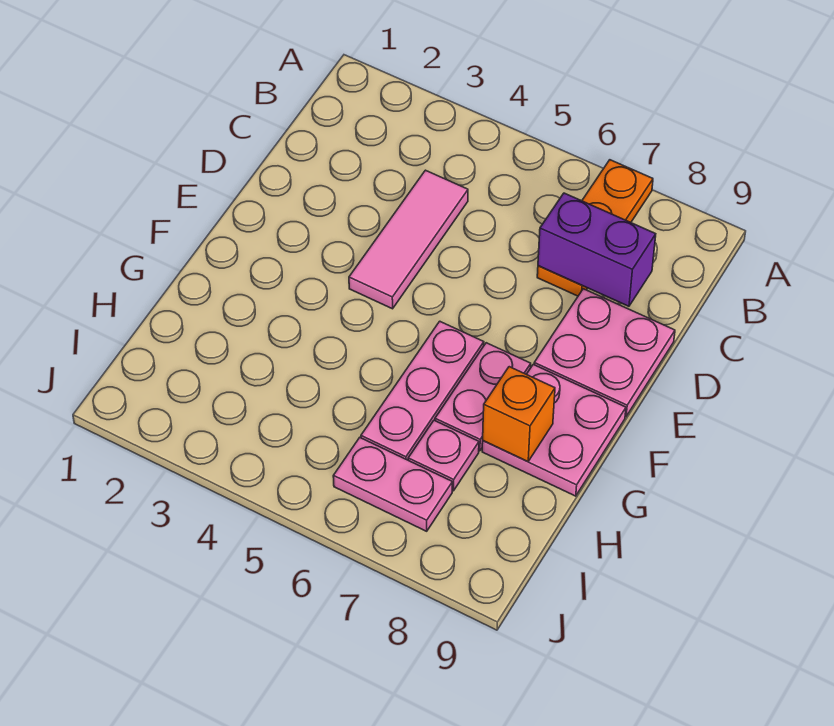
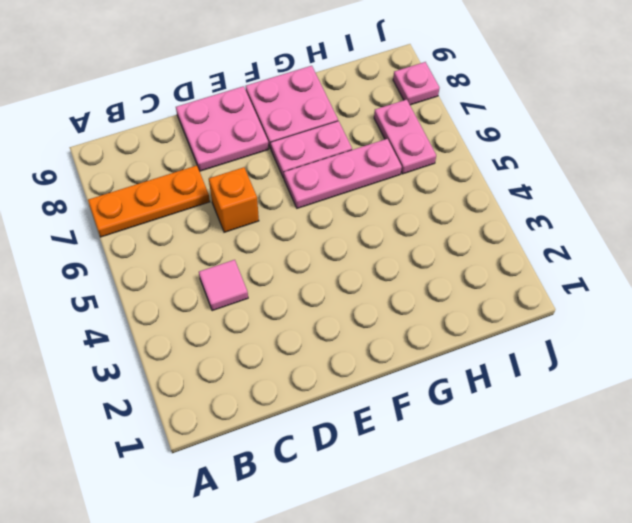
pink tile C4:E4 level 1 -> pink tile C4 level 1
purple brick C7:C8 level 2 -> none
orange brick G8 level 2 -> orange brick D6 level 1
pink plate H7 level 1 -> pink plate J8 level 1

